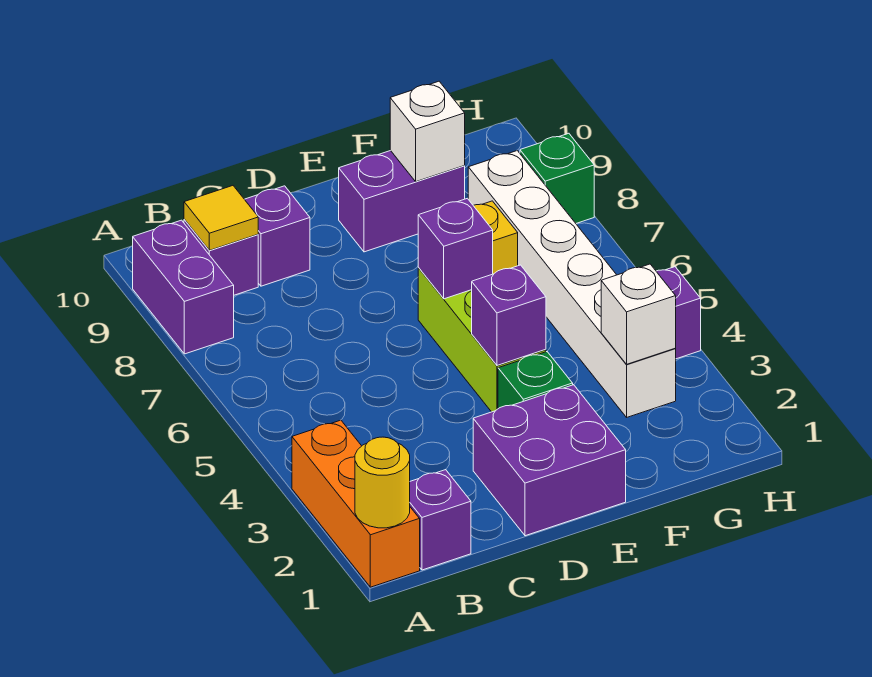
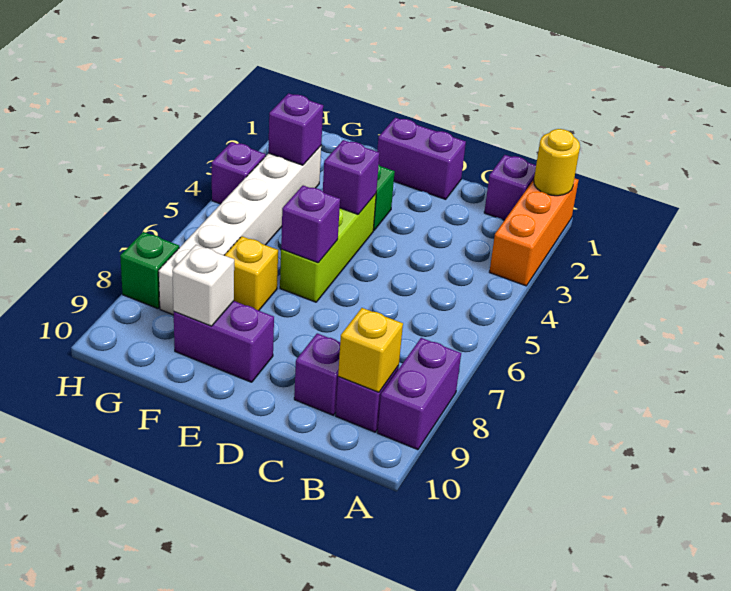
yellow tile B9 level 2 -> yellow brick B9 level 2
purple brick D1:E2 level 1 -> purple brick D1:E1 level 1
white brick G3 level 2 -> purple brick G3 level 2

